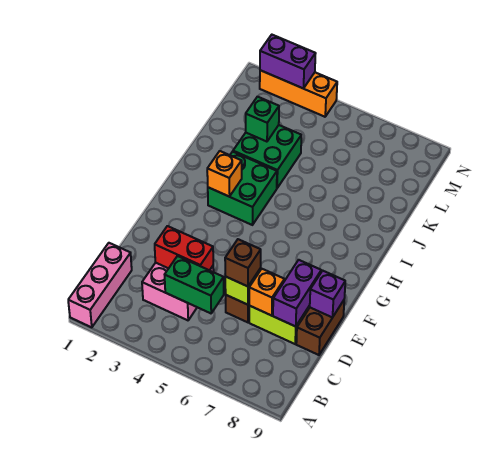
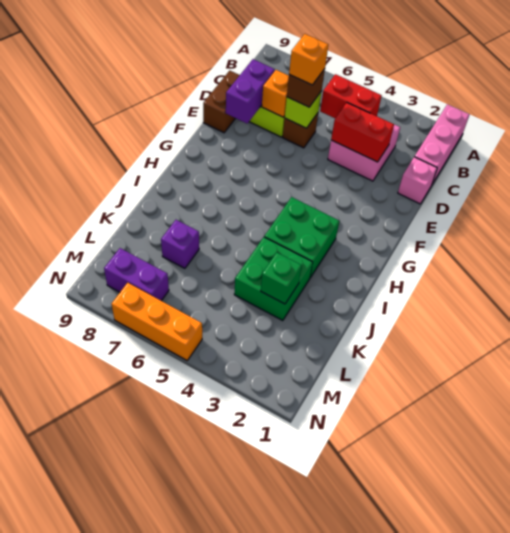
green brick C4:C5 level 2 -> red brick C4:C5 level 2
none -> pink brick D1 level 1
purple brick E9 level 2 -> purple brick K7 level 1
orange brick H3 level 2 -> orange brick D6 level 4
orange brick N2:N4 level 1 -> orange brick N5:N7 level 1
purple brick N2:N3 level 2 -> purple brick M7:M8 level 1

